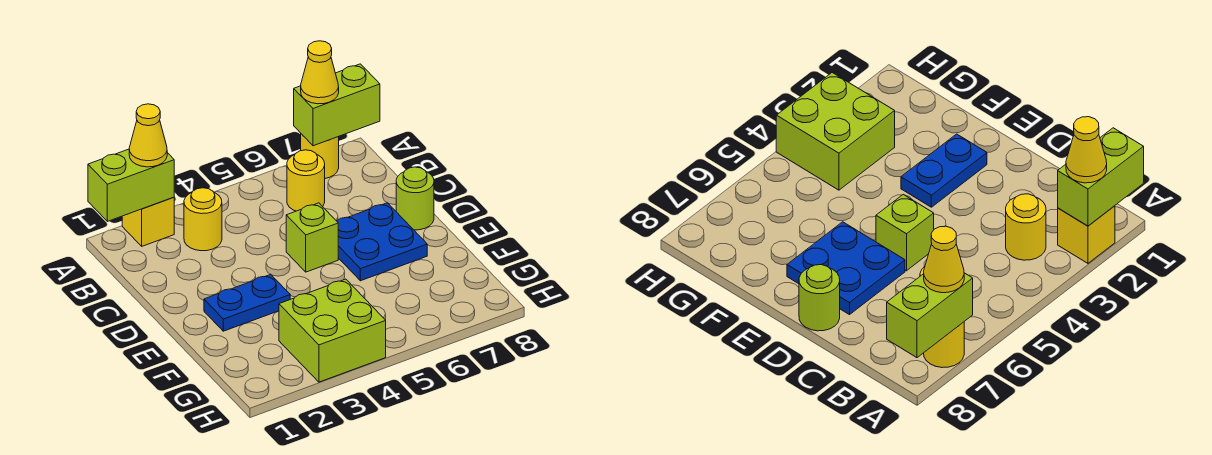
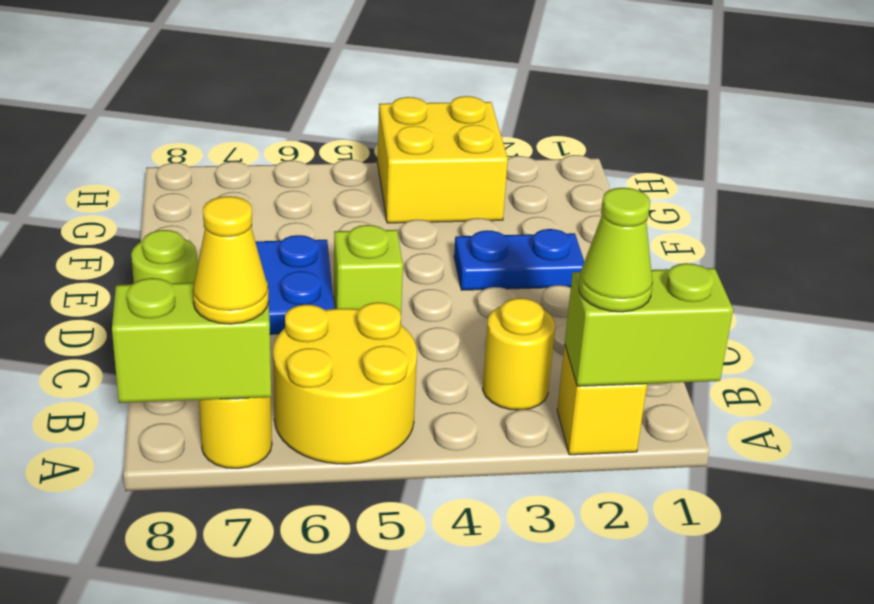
yellow cone A2 level 3 -> lime cone A2 level 3
yellow round brick B6 level 1 -> yellow round brick A5:B6 level 1
lime brick G3:H4 level 1 -> yellow brick G3:H4 level 1

